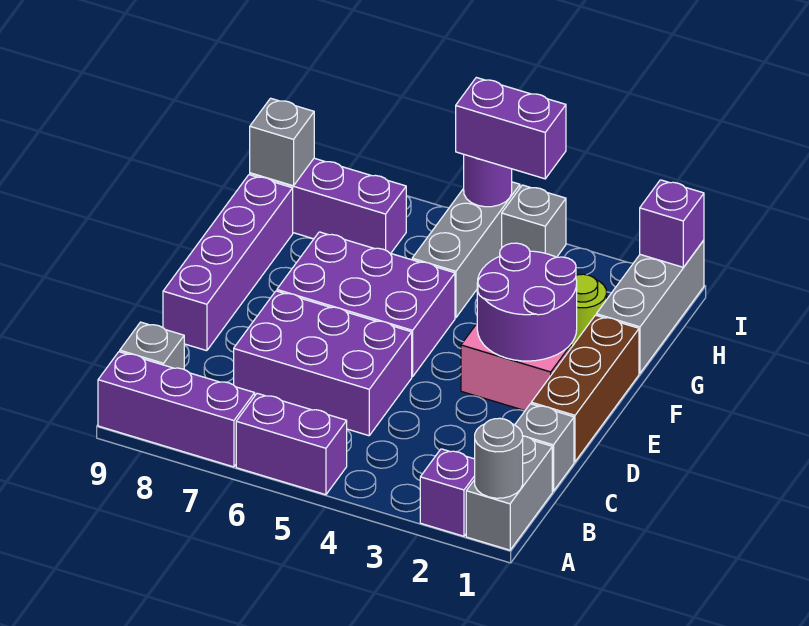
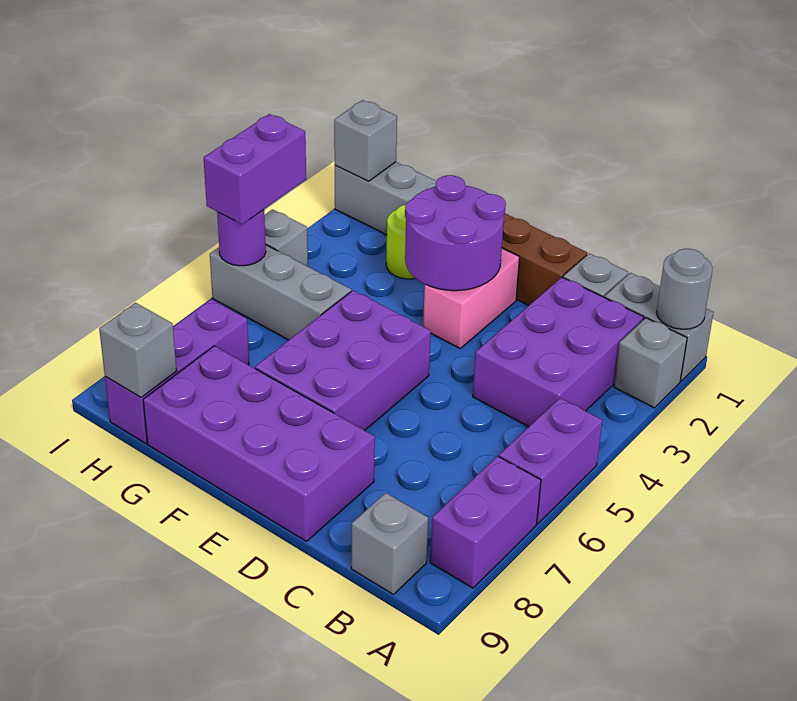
purple brick A2 level 1 -> grey brick A2 level 1
purple brick A7:A9 level 1 -> purple brick A7:A8 level 1
purple brick C5:D7 level 1 -> purple brick B2:C4 level 1
purple brick D9:G9 level 1 -> purple brick D8:G9 level 1
purple brick I1 level 2 -> grey brick I1 level 2

